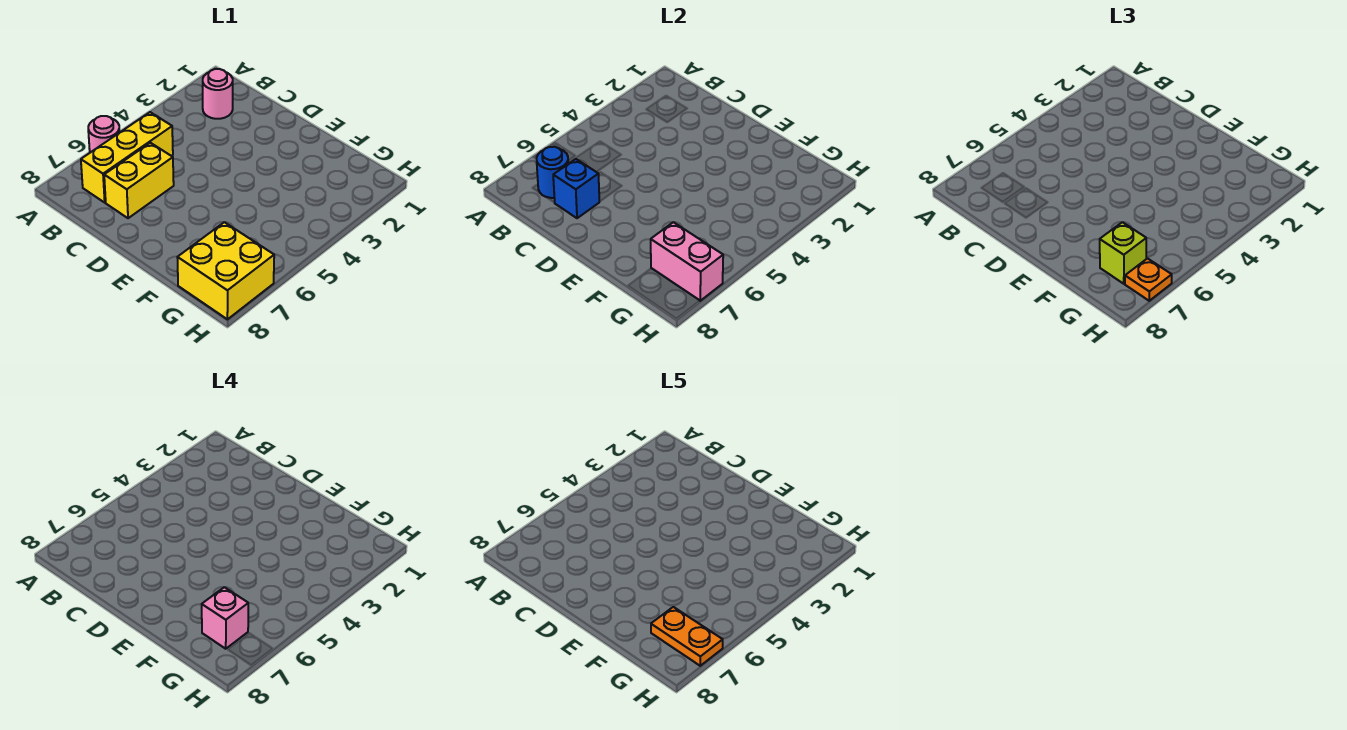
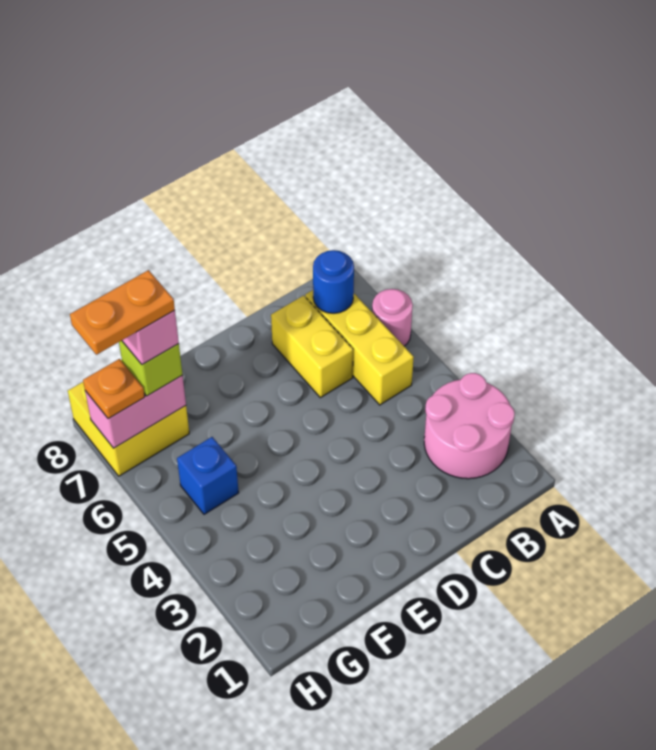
pink round brick B2 level 1 -> pink round brick A2:B3 level 1
blue brick C7 level 2 -> blue brick G5 level 1

